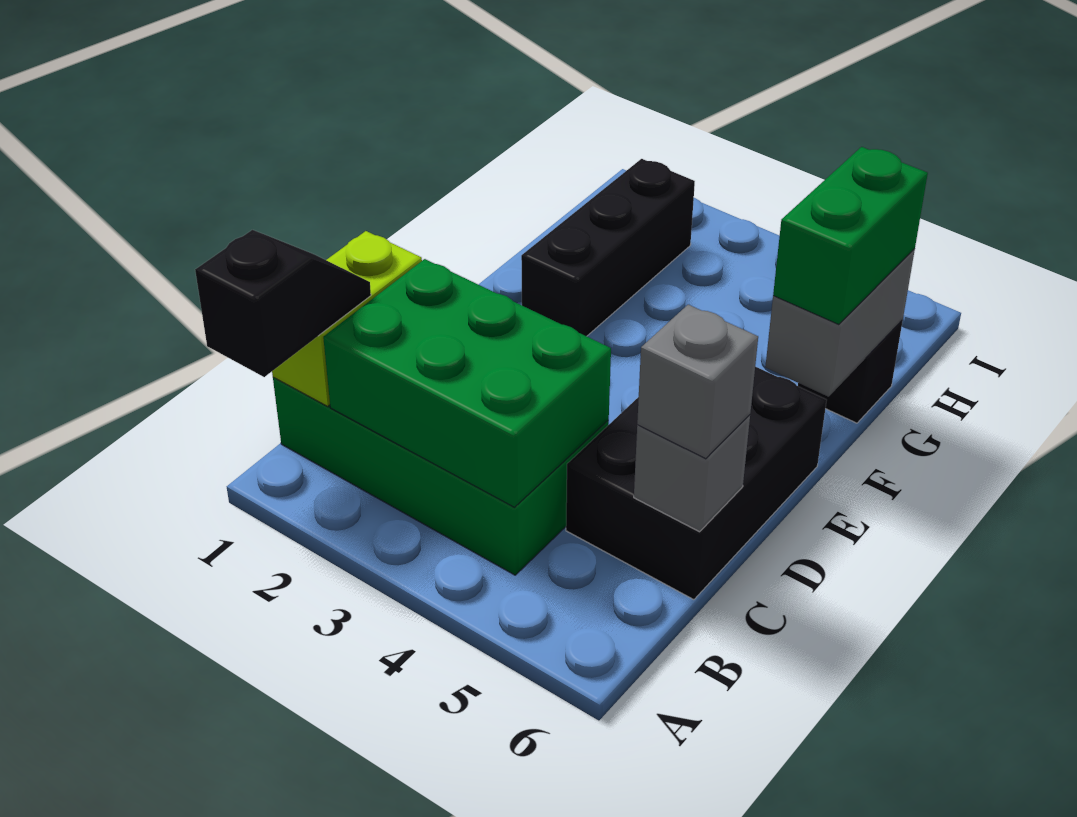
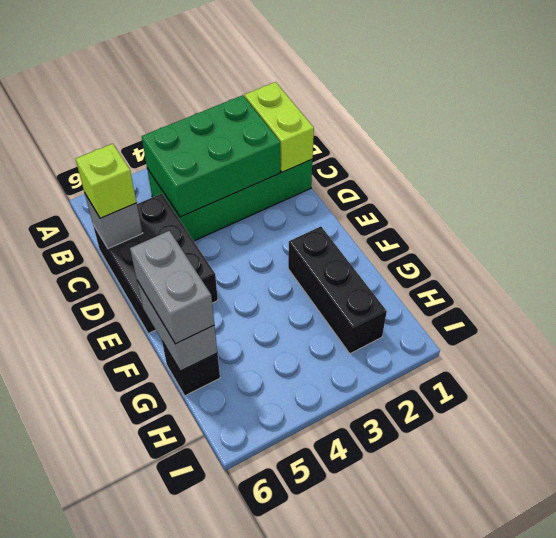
black slope A1:B1 level 3 top A -> none
grey brick C6 level 3 -> lime brick C6 level 3
green brick F6:G6 level 3 -> grey brick F6:G6 level 3

